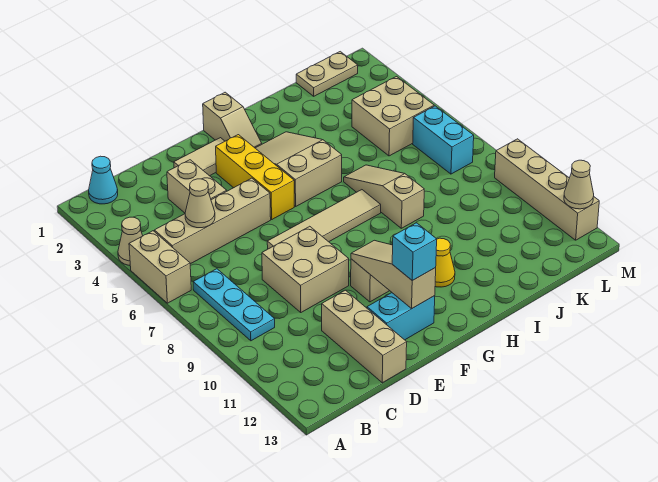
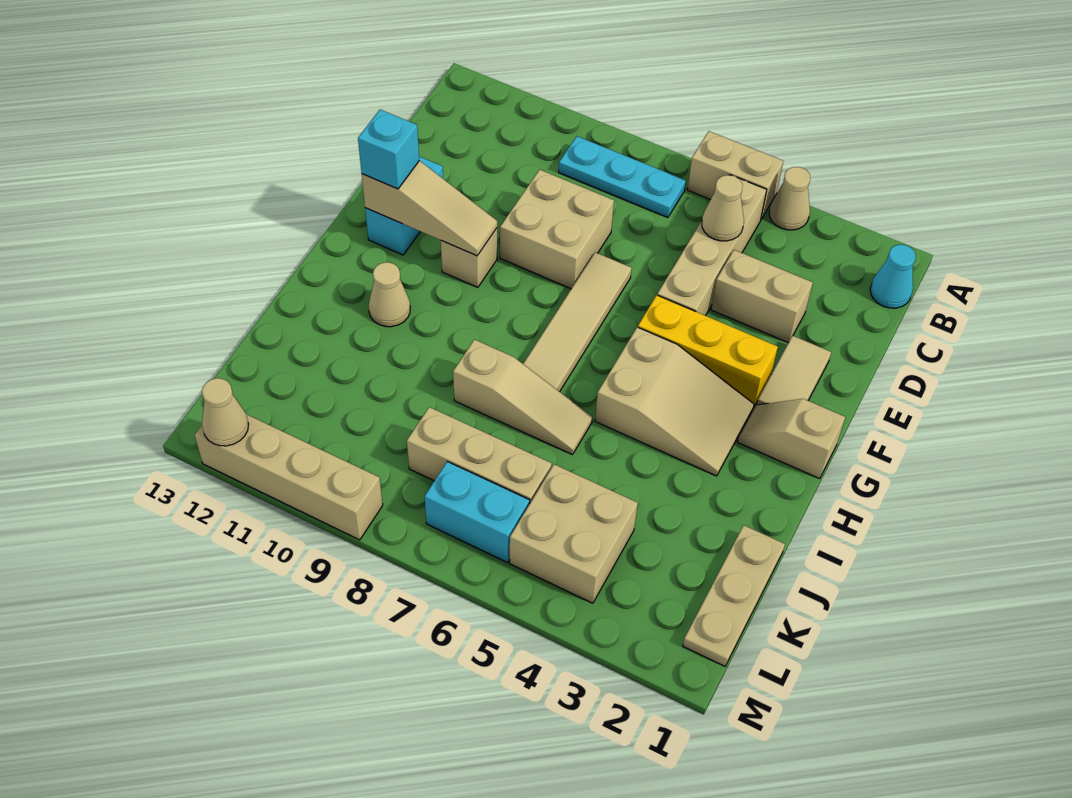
tan brick D11:D13 level 1 -> tan brick K6:K8 level 1
yellow cone H11 level 1 -> tan cone H11 level 1
tan plate K1:L1 level 1 -> tan plate J1:L1 level 1

